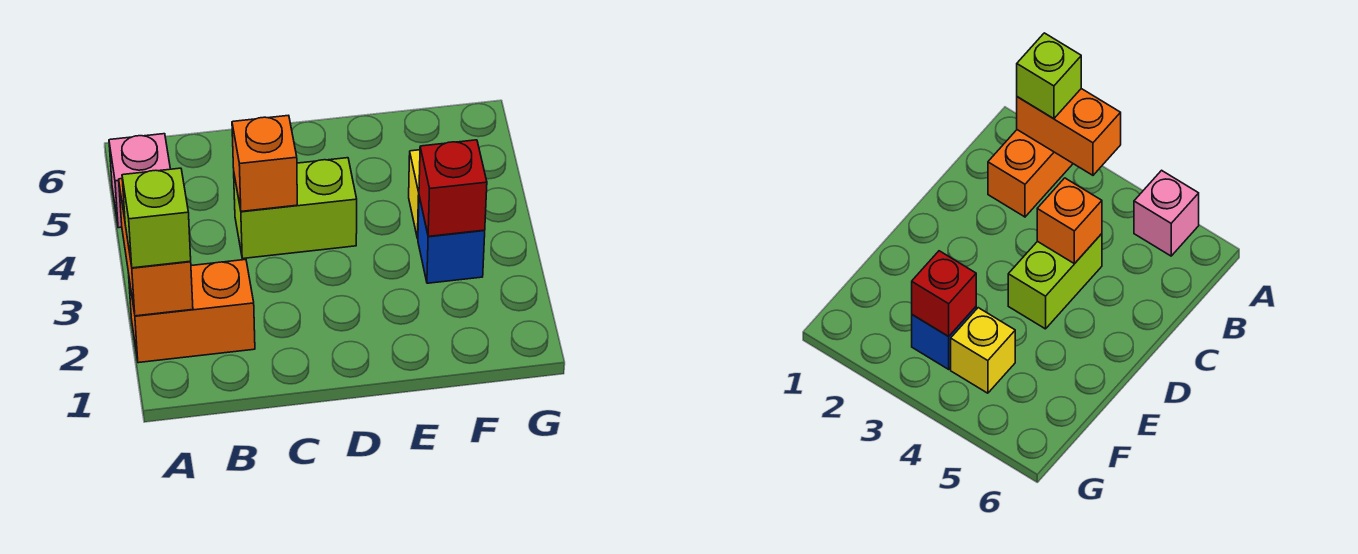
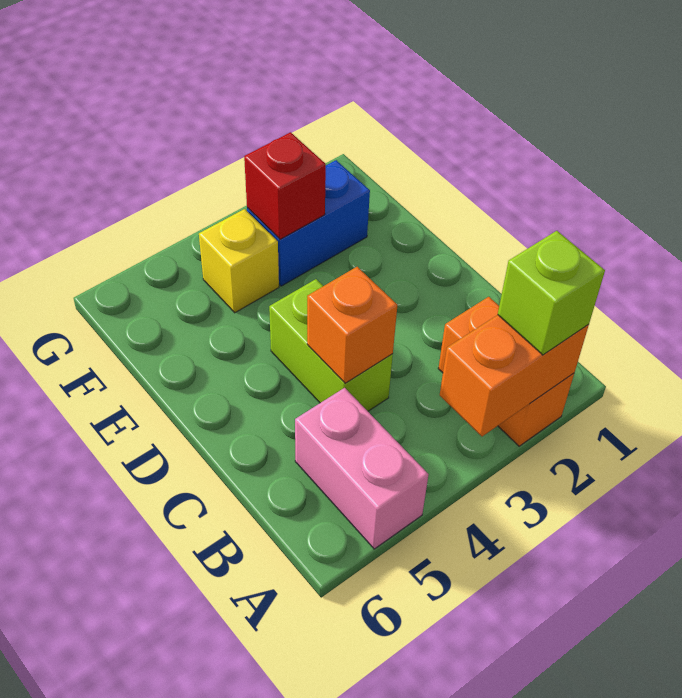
pink brick A5 level 1 -> pink brick A5:B5 level 1
blue brick F3 level 1 -> blue brick F2:F3 level 1

